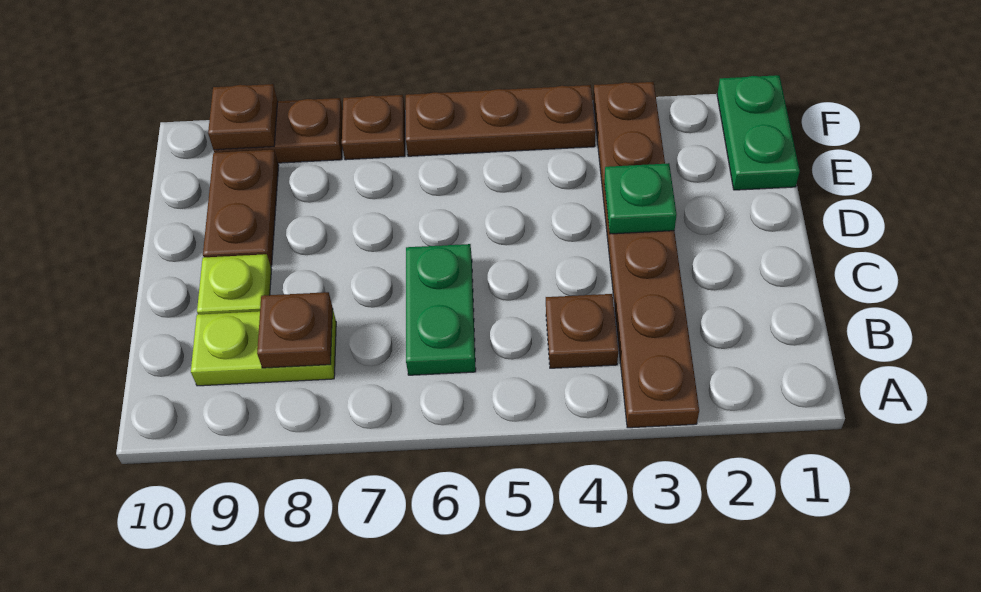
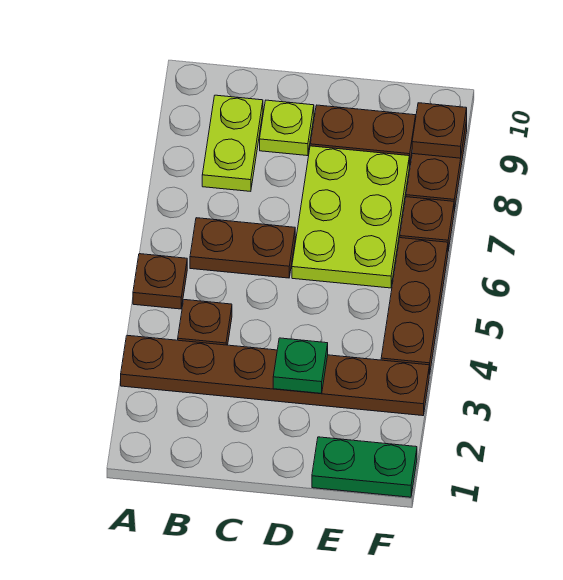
green plate B6:C6 level 1 -> brown plate B6:C6 level 1
brown plate B8 level 2 -> brown plate A5 level 1
none -> lime plate D6:E8 level 1

